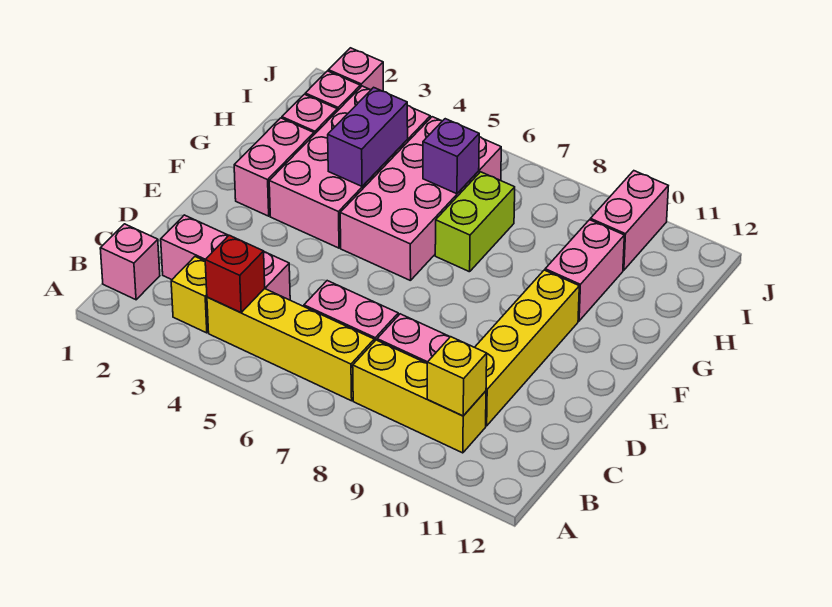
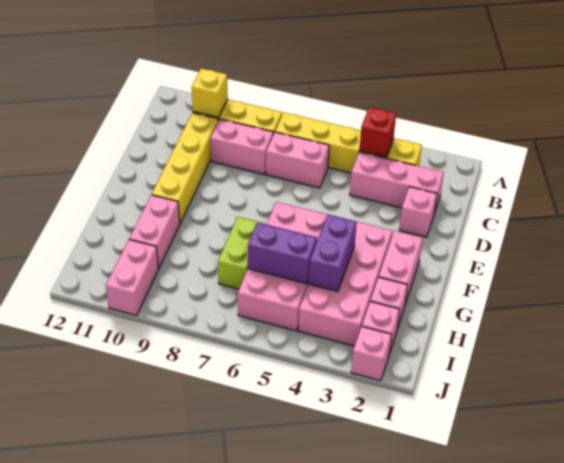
pink brick B1 level 1 -> pink brick D2 level 1
purple brick H6 level 2 -> purple brick H5:H6 level 2

